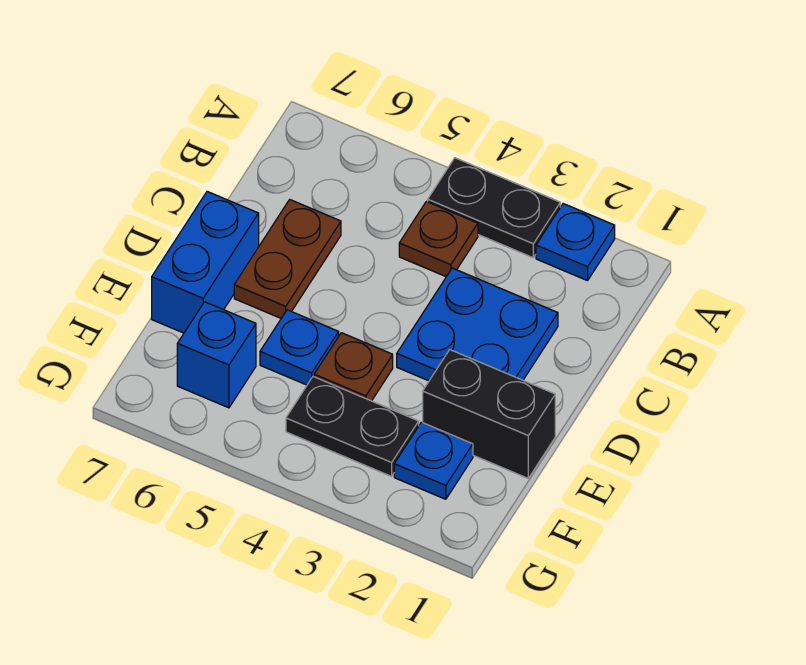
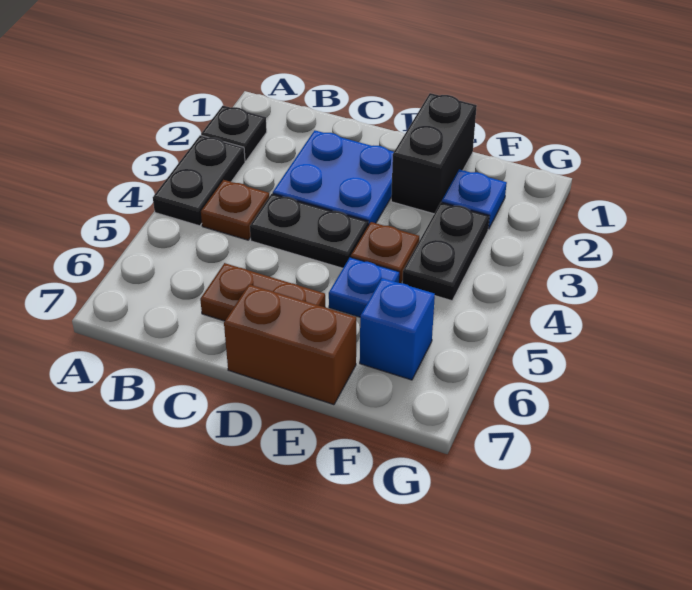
blue plate A2 level 1 -> black plate A2 level 1
none -> black plate C4:D4 level 1
blue brick D7:E7 level 1 -> brown brick D7:E7 level 1

